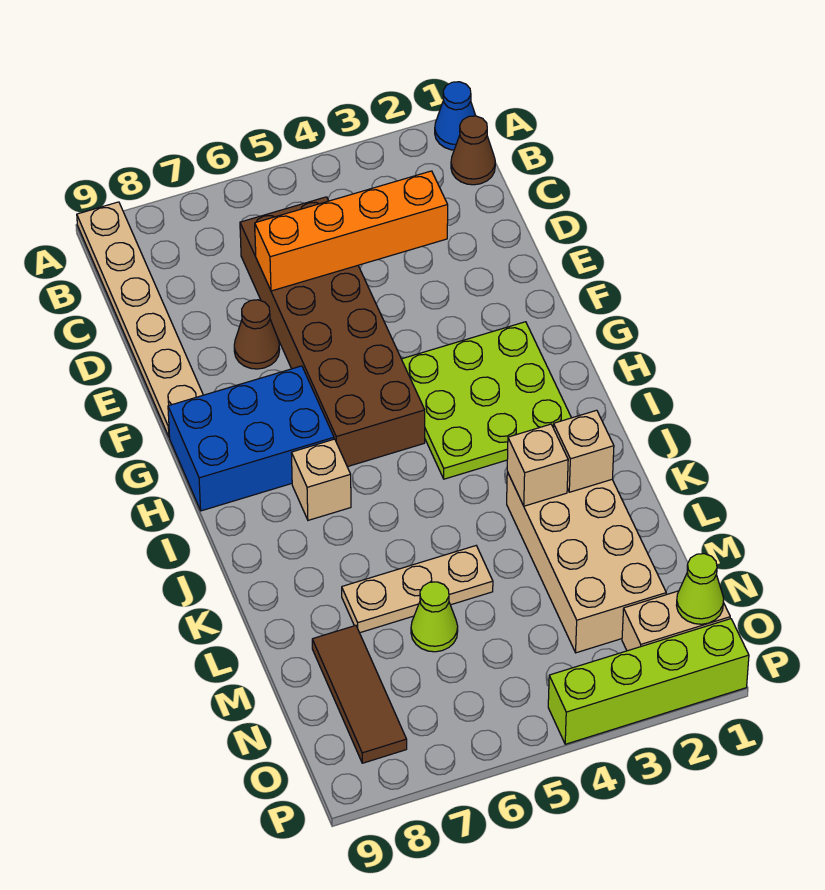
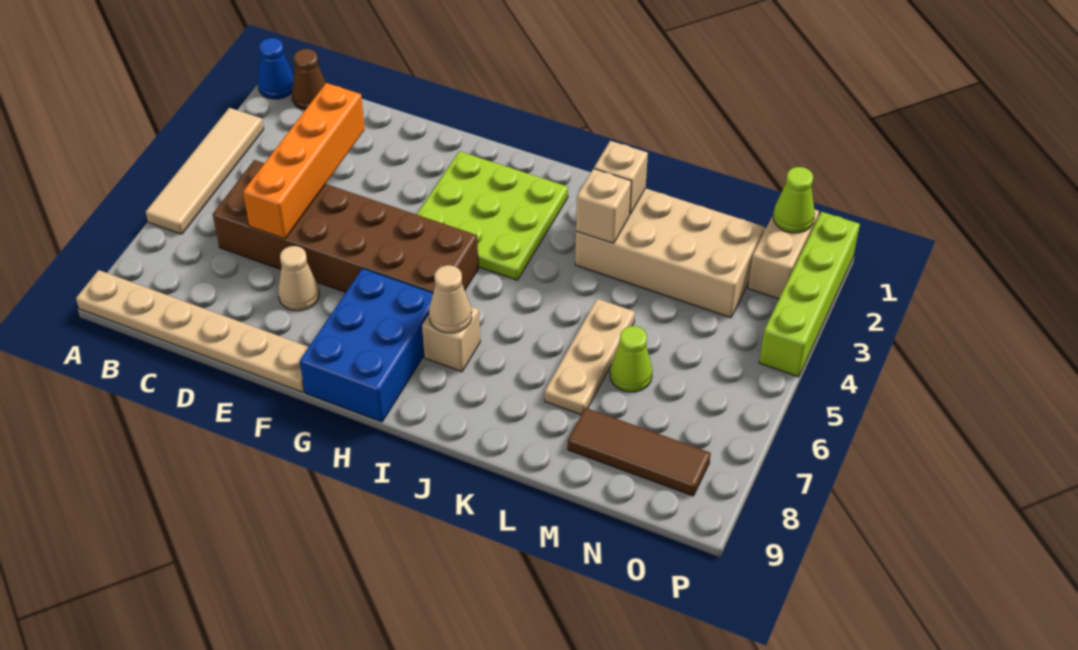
none -> tan tile A3:A6 level 1
brown cone E7 level 1 -> tan cone E7 level 1
none -> tan cone I7 level 2

